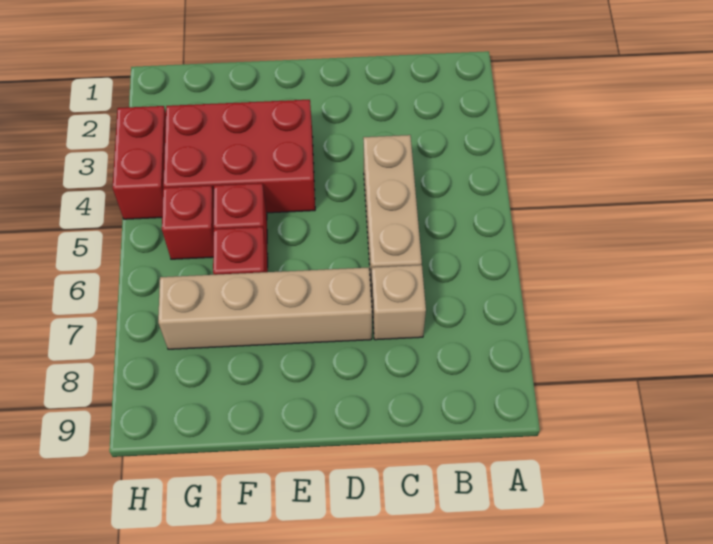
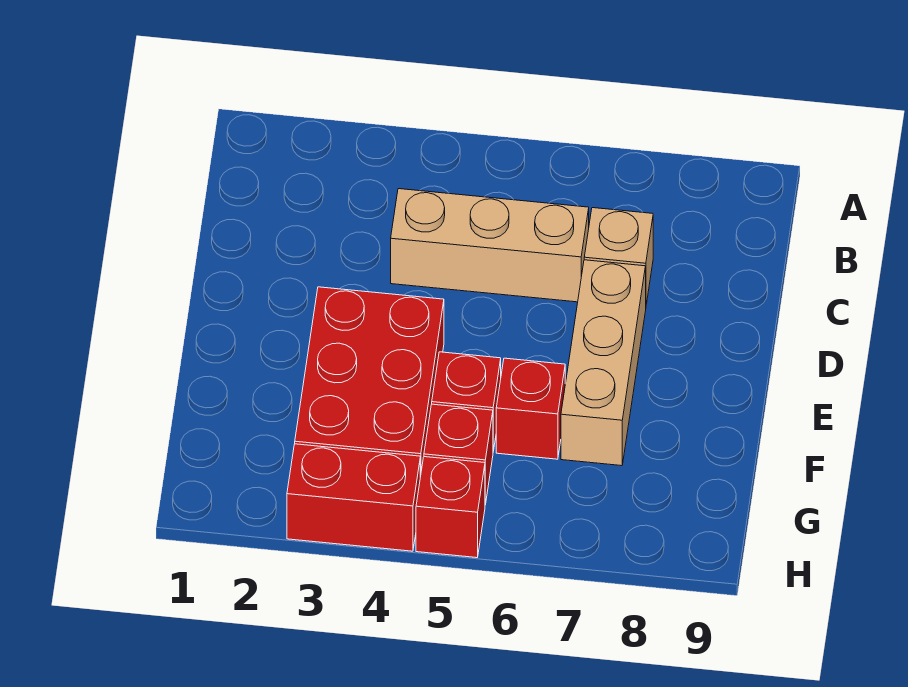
tan brick D7:G7 level 1 -> tan brick D7:F7 level 1
none -> red brick H5 level 1

